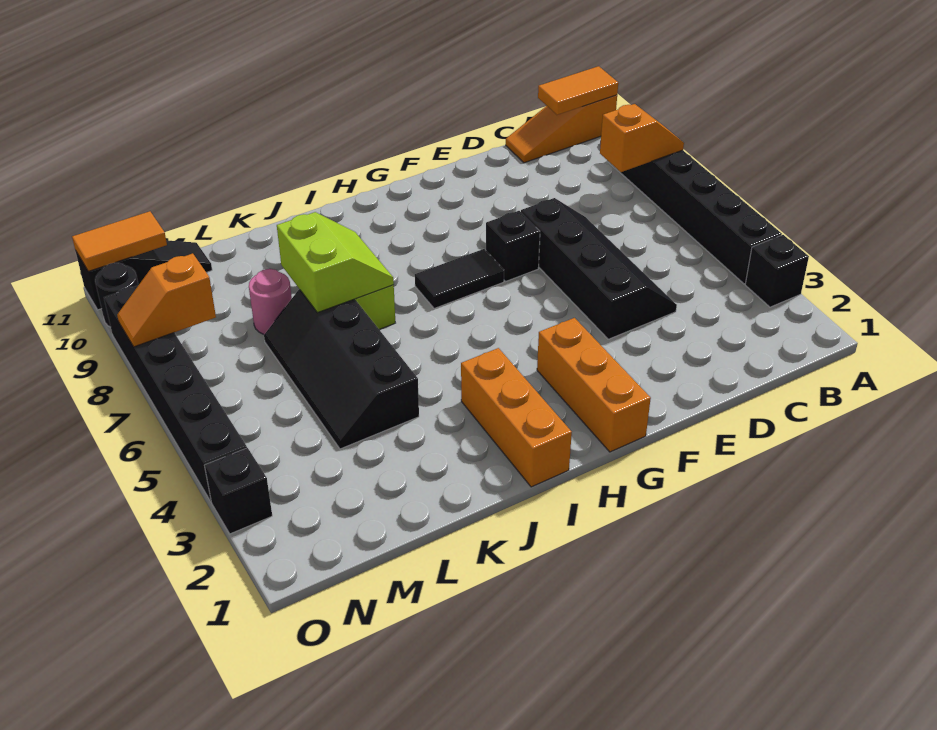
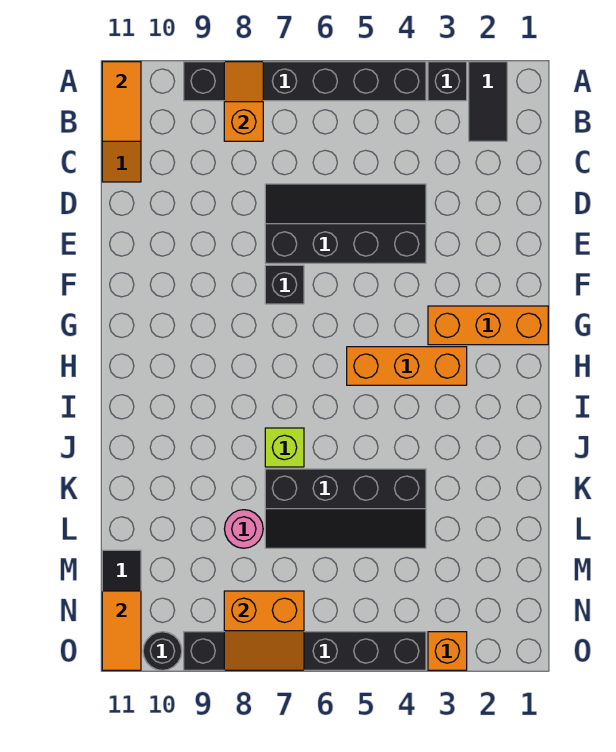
black tile G7:H7 level 1 -> black tile A2:B2 level 1
orange brick I1:I3 level 1 -> orange brick H3:H5 level 1
lime slope J7:K8 level 2 top K -> none
orange slope N8:O8 level 2 top N -> orange slope N7:O8 level 2 top N
black brick O3 level 1 -> orange brick O3 level 1

